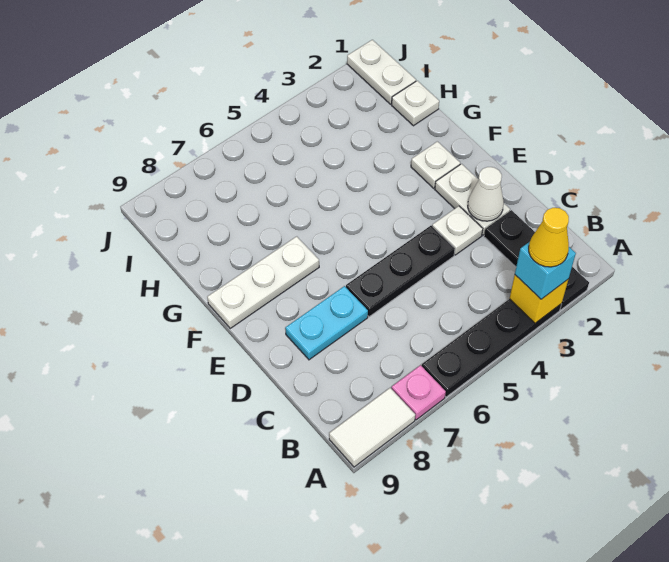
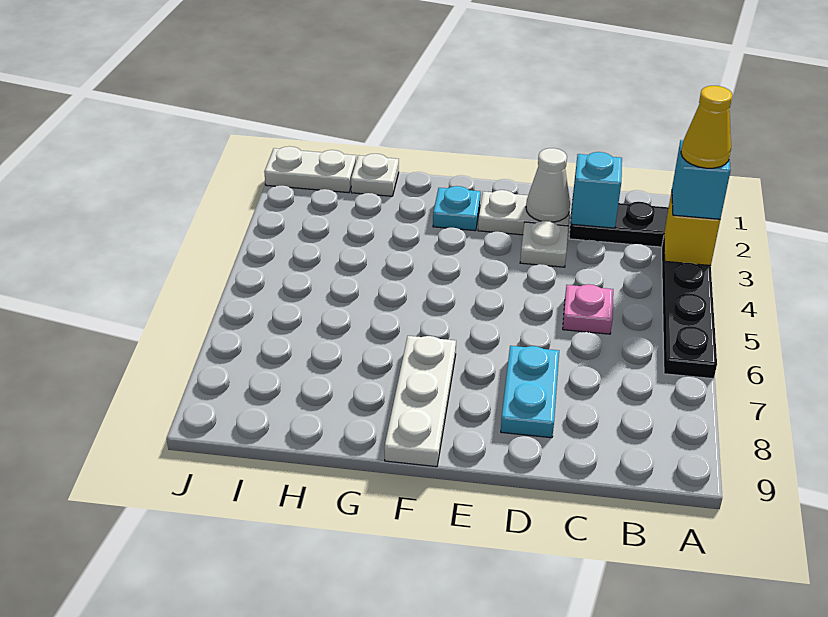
pink plate A7 level 1 -> pink plate C5 level 1
white tile A8:A9 level 1 -> none
none -> cyan brick C2 level 2
black plate D4:D6 level 1 -> none
white plate F2 level 1 -> cyan plate F2 level 1

